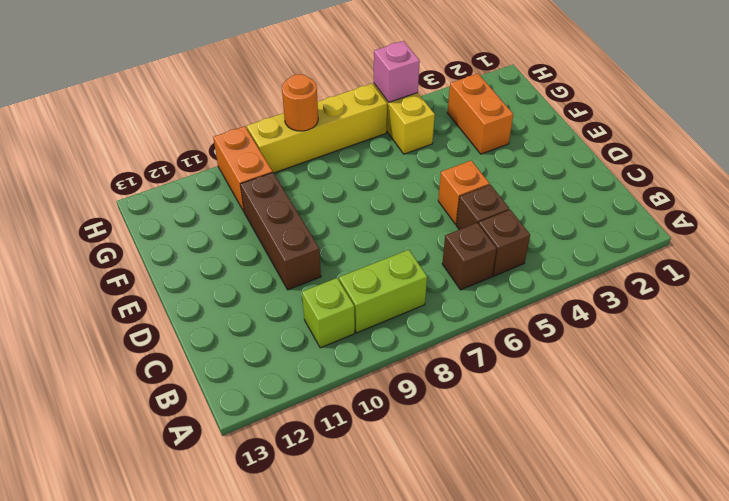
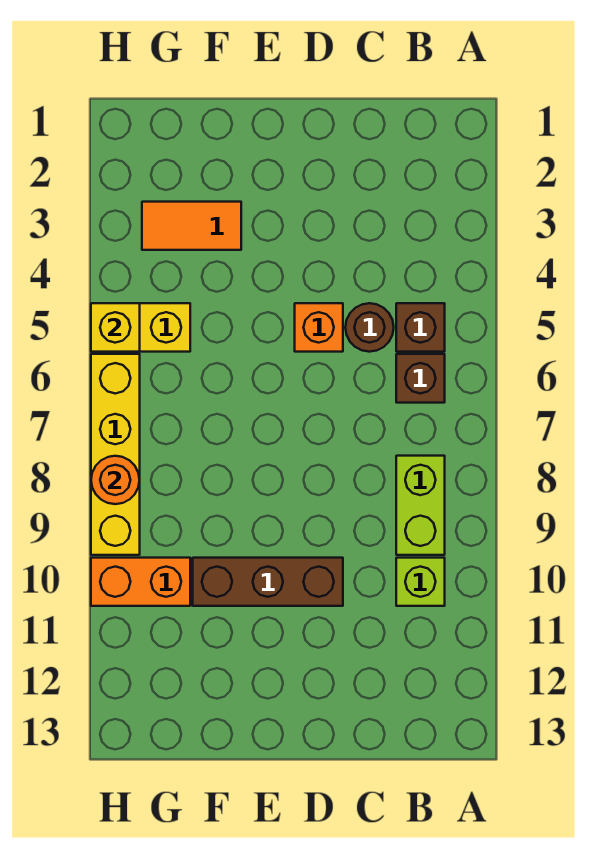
brown brick C5 level 1 -> brown round brick C5 level 1
orange brick F3:G3 level 1 -> orange tile F3:G3 level 1
pink brick H5 level 2 -> yellow brick H5 level 2

